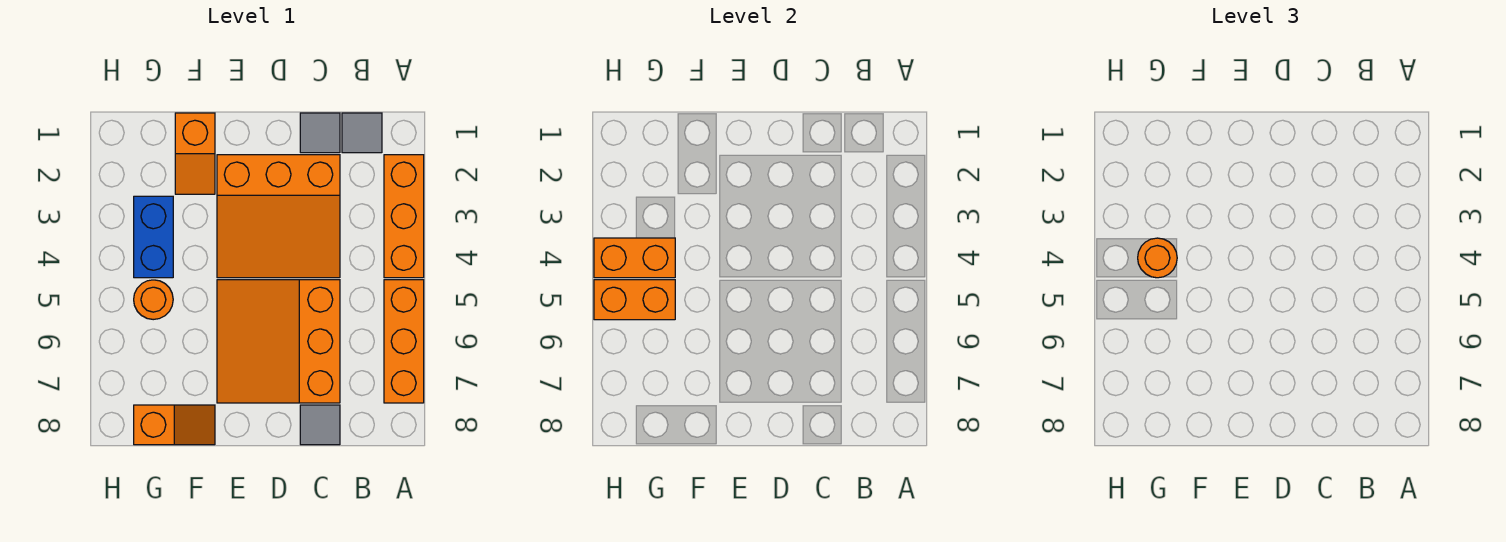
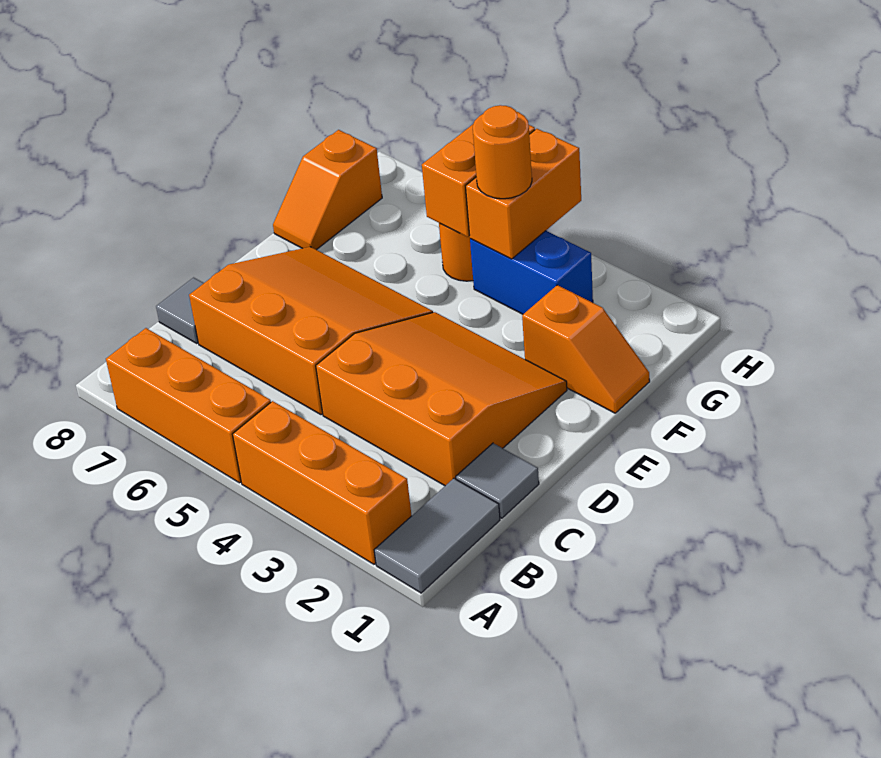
grey tile B1 level 1 -> grey tile A1:B1 level 1
orange slope C2:E4 level 1 top 2 -> orange slope C2:E4 level 1 top C
orange slope F1:F2 level 1 top 1 -> orange slope F1:F2 level 1 top 2

